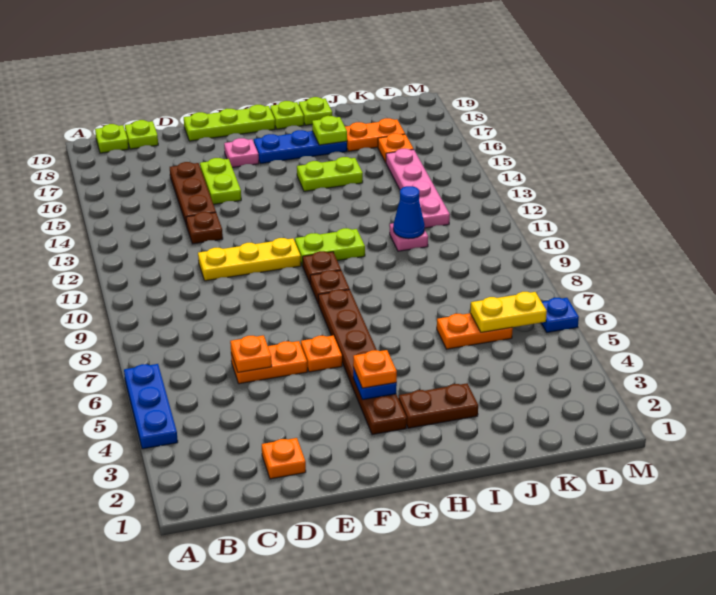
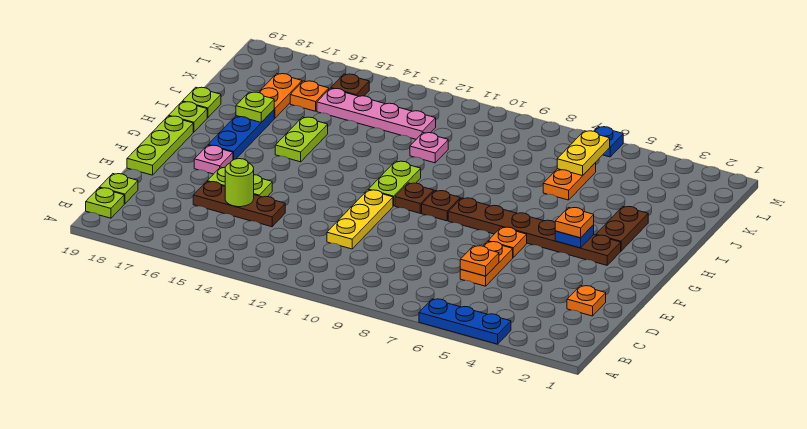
brown plate D13 level 1 -> brown plate L15 level 1
none -> lime round brick D15 level 2
blue cone J11 level 2 -> none

